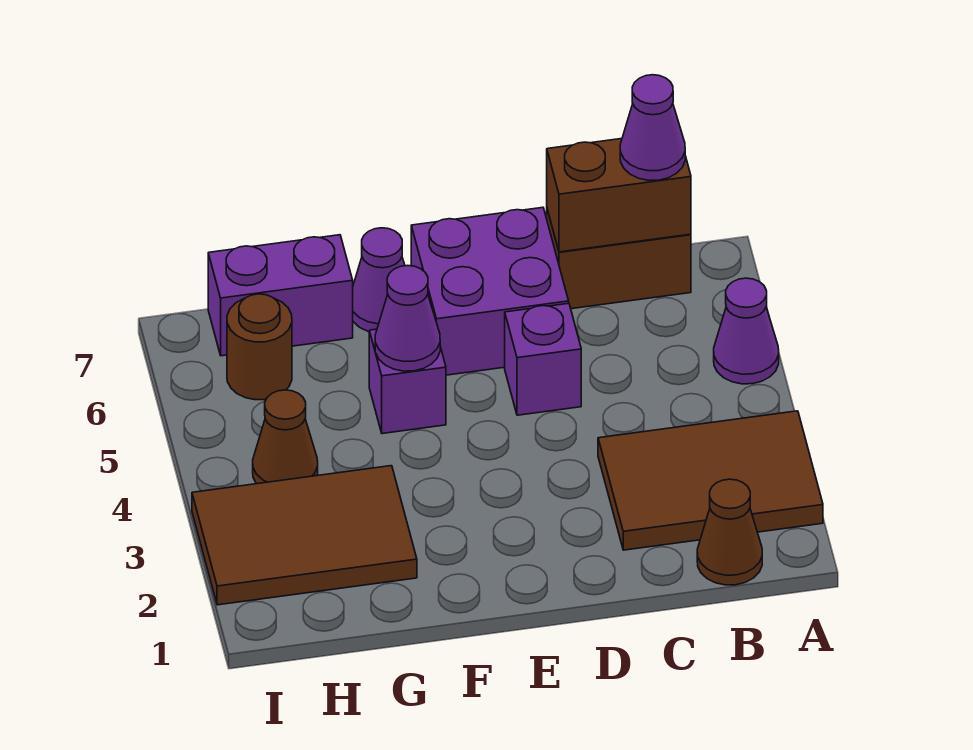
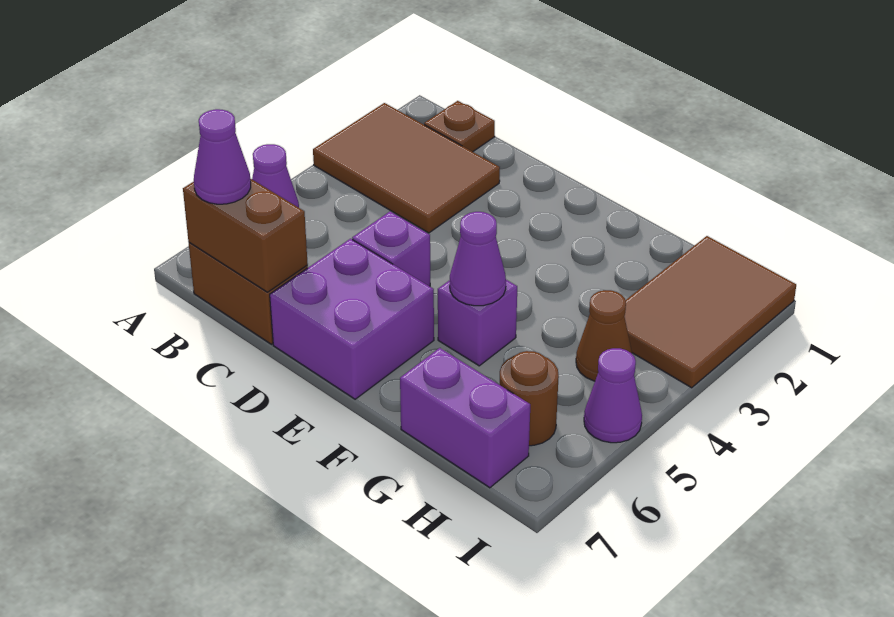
brown cone B1 level 1 -> brown plate B1 level 1
purple cone F7 level 1 -> purple cone I5 level 1
brown tile G2:I3 level 1 -> brown tile H1:I3 level 1

